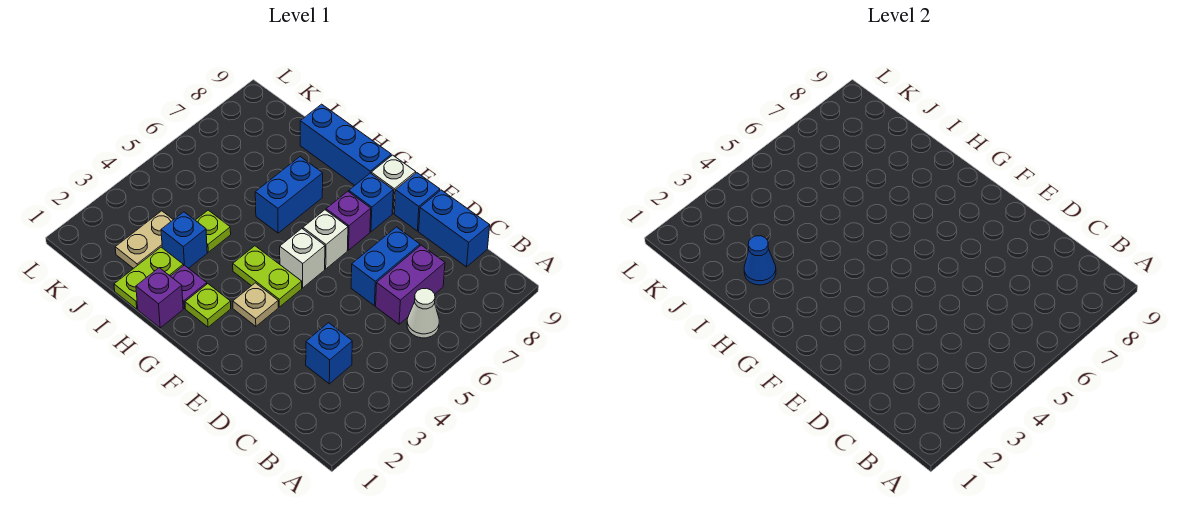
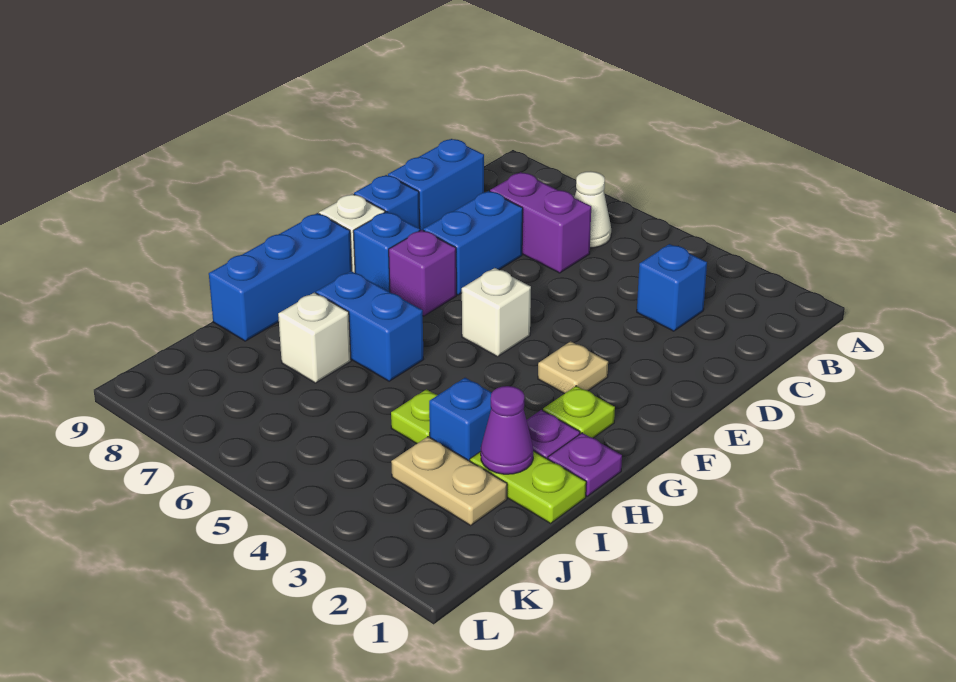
blue brick D6:D7 level 1 -> blue brick D7:E7 level 1
lime plate F4:G4 level 1 -> none
white brick F6 level 1 -> white brick I7 level 1
purple brick H1 level 1 -> purple plate H1 level 1
blue cone I2 level 2 -> purple cone I2 level 2

